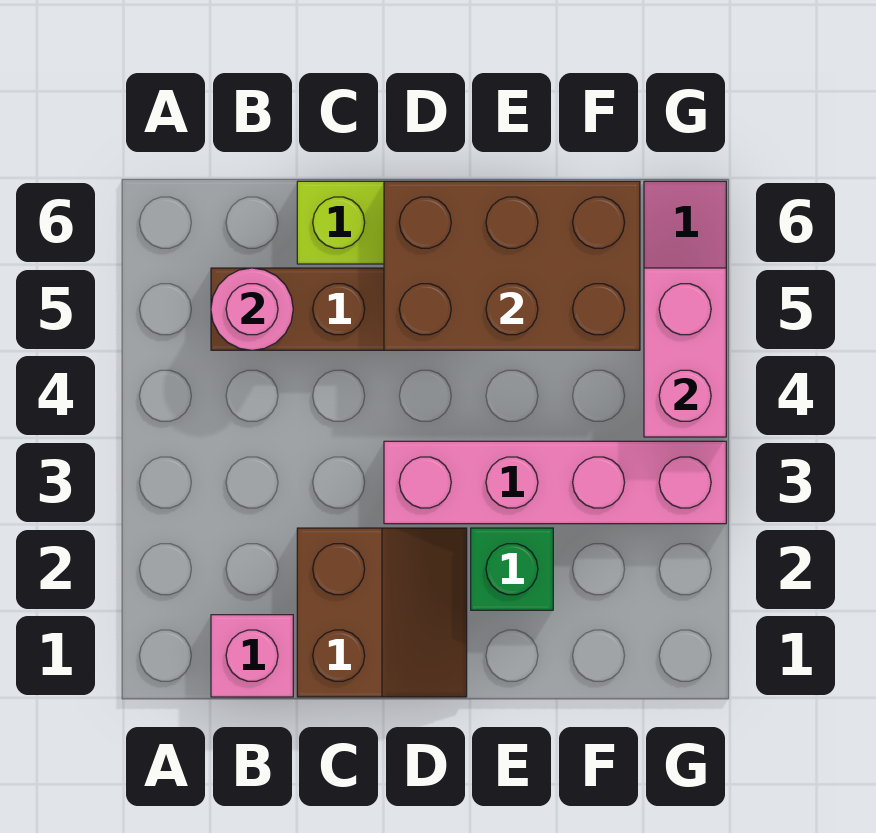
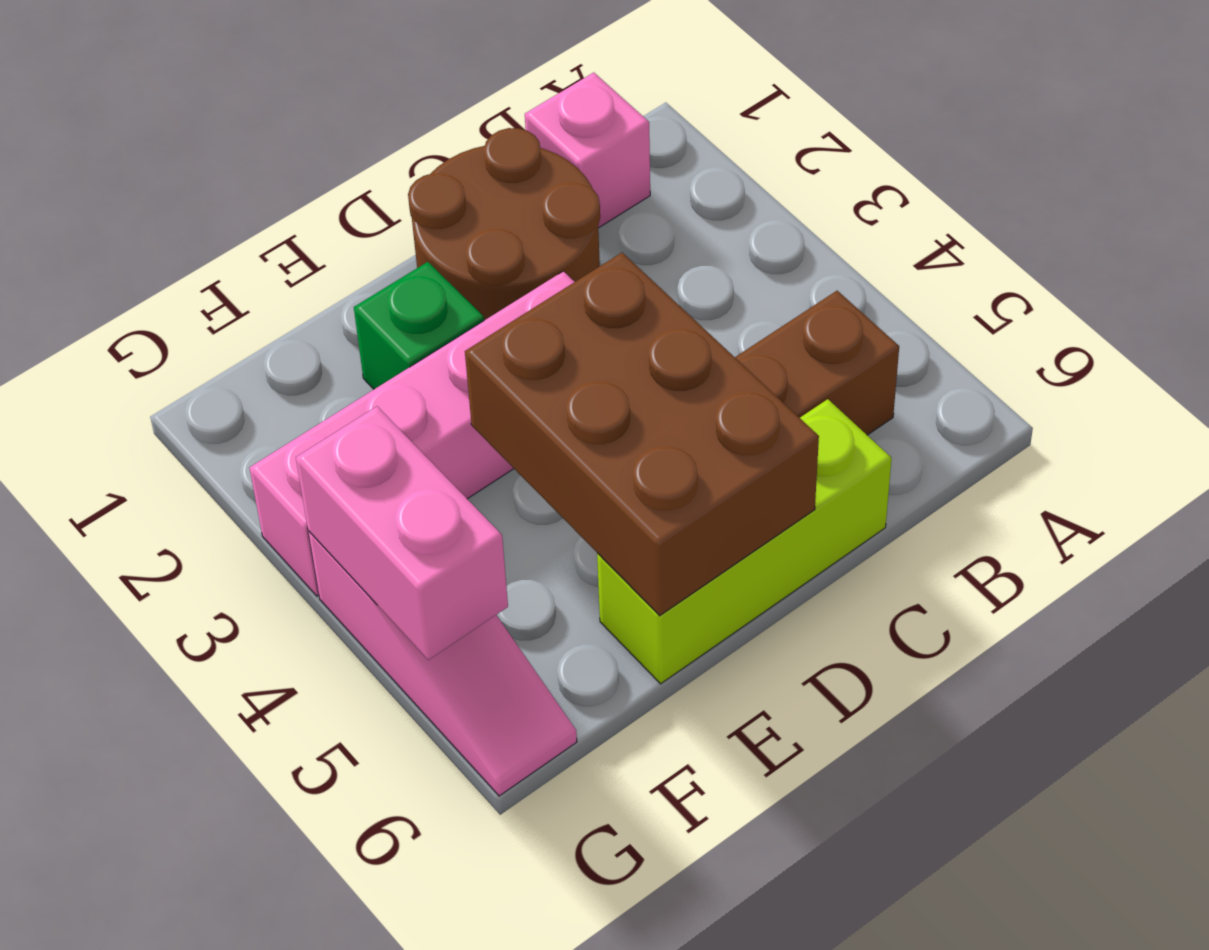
pink round brick B5 level 2 -> none
brown slope C1:D2 level 1 top C -> brown round brick C1:D2 level 1
brown brick D5:F6 level 2 -> brown brick D4:E6 level 2

